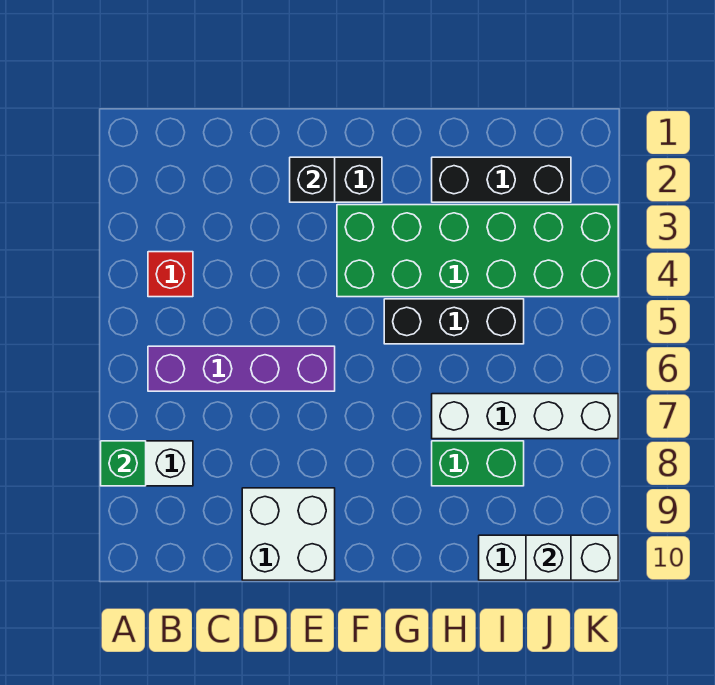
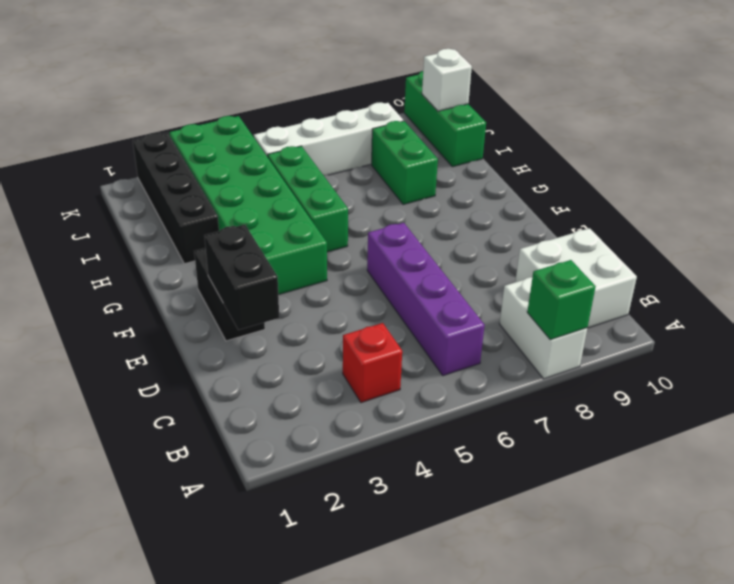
white brick D9:E10 level 1 -> white brick B9:C10 level 1
black brick E2 level 2 -> black brick D2:E2 level 2
black brick G5:I5 level 1 -> green brick G5:I5 level 1
black brick H2:J2 level 1 -> black brick H2:K2 level 1
white brick H7:K7 level 1 -> white brick J5:J8 level 1
white brick I10:K10 level 1 -> green brick I10:K10 level 1

